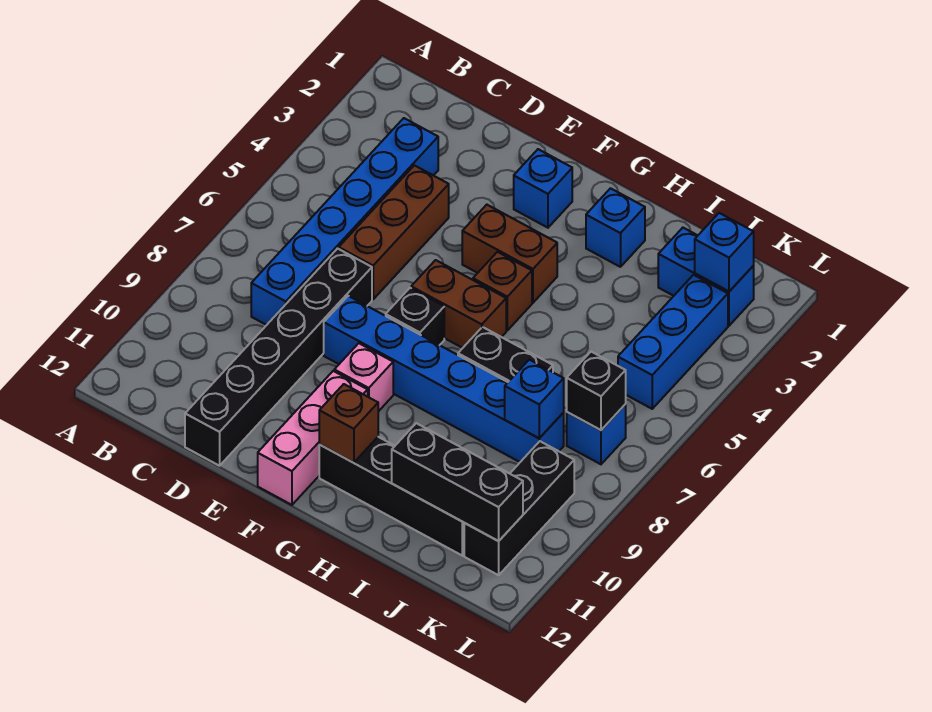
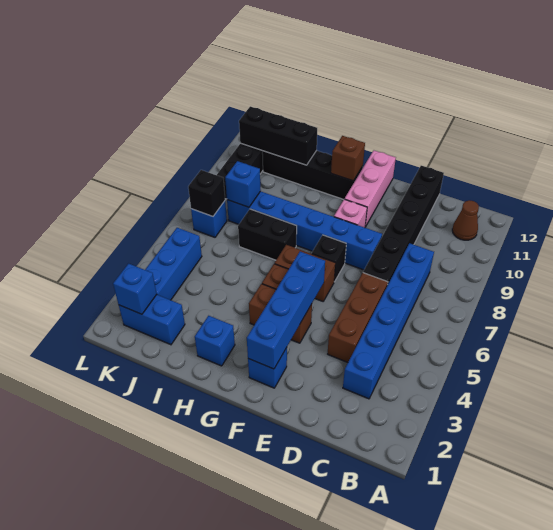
none -> brown cone B11 level 1
none -> blue brick F2:F5 level 2

